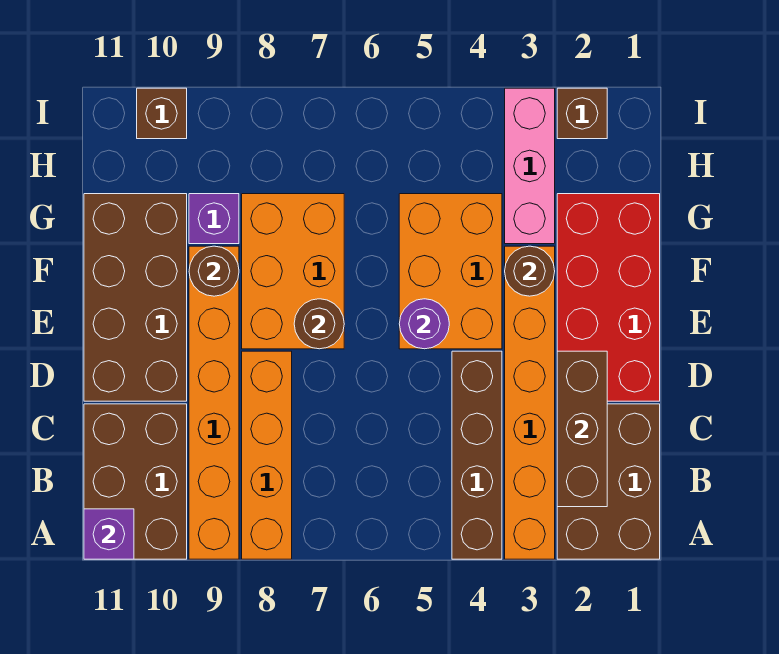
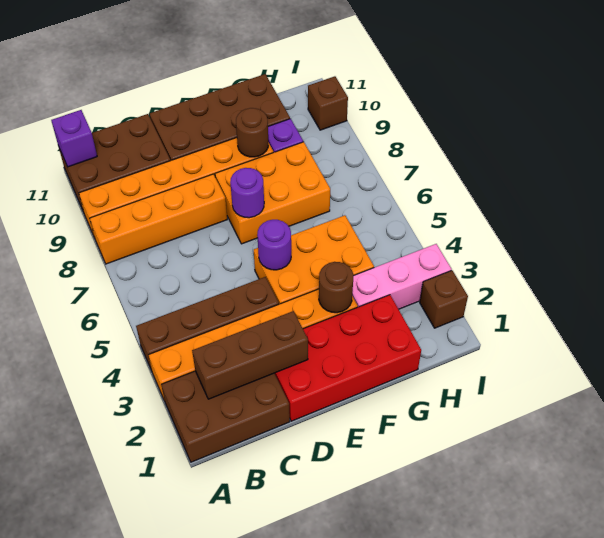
brown round brick E7 level 2 -> purple round brick E7 level 2

